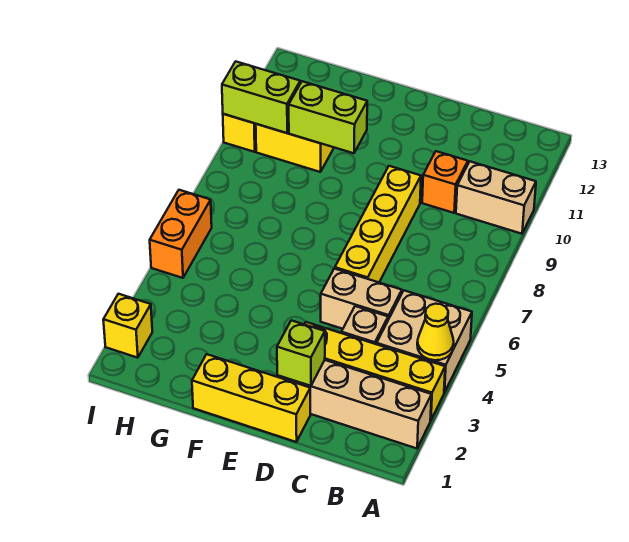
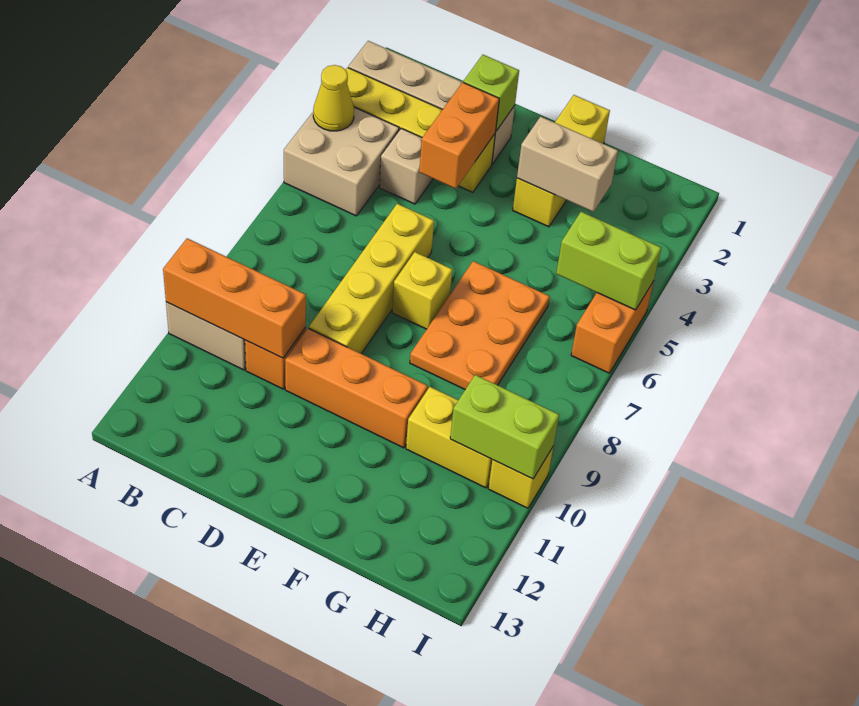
none -> orange brick A10:C10 level 2
tan brick C5:D5 level 1 -> tan brick F3:G3 level 2
yellow brick D1:F1 level 1 -> yellow brick F1:F3 level 1
none -> orange brick D3:D4 level 2
none -> orange brick D10:F10 level 1
none -> orange plate F6:G8 level 1
lime brick F10:G10 level 2 -> lime brick H5:I5 level 2
yellow brick I2 level 1 -> yellow brick E7 level 1

